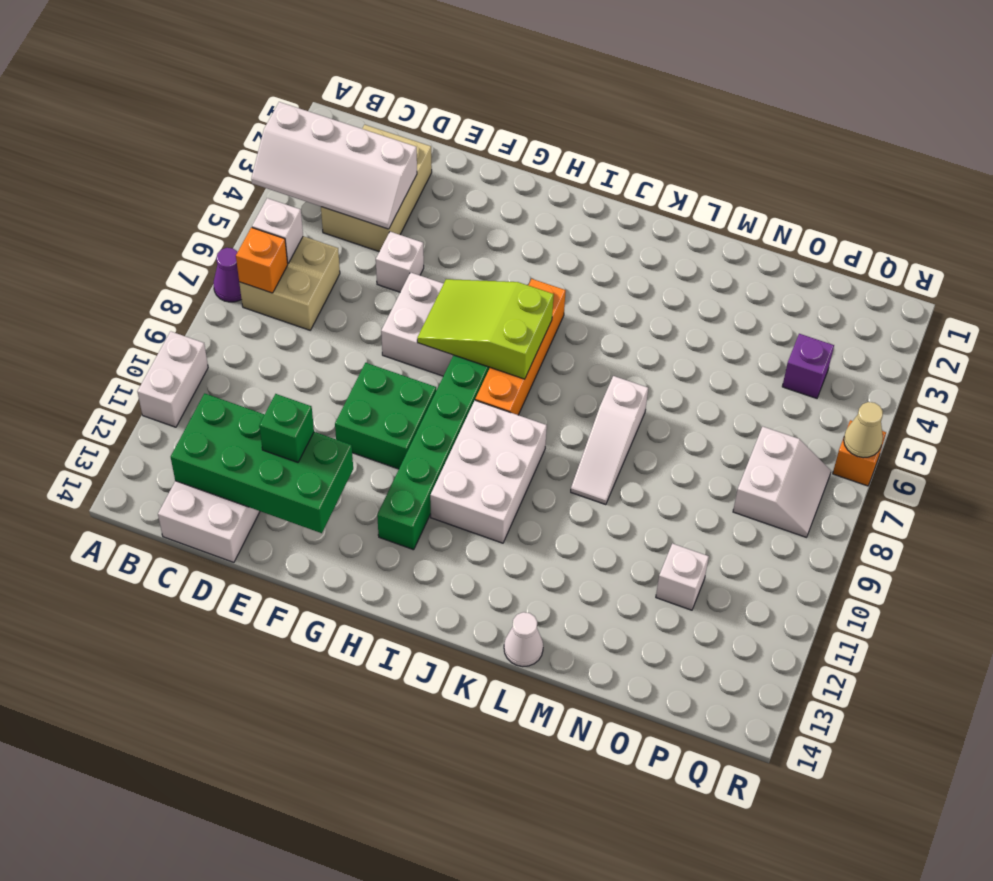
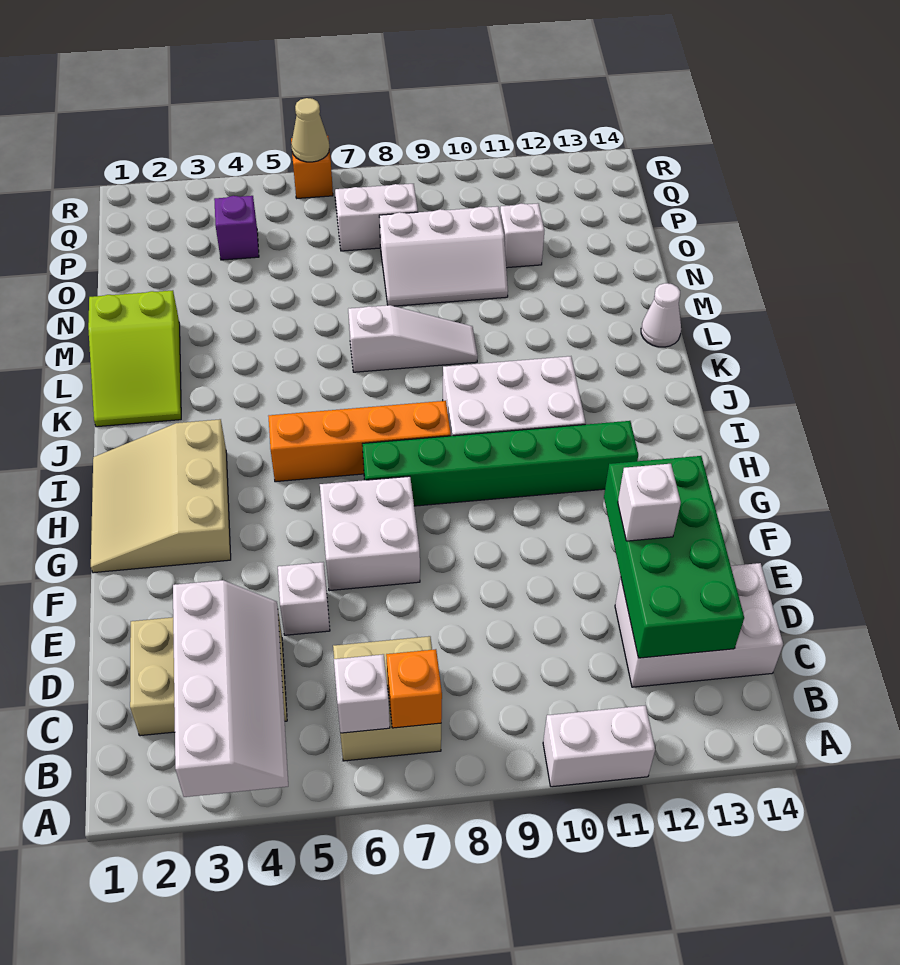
purple cone A7 level 1 -> none
green brick E12 level 3 -> white brick E12 level 3
green brick F9:G10 level 1 -> none
none -> tan slope G1:I3 level 1 top 3
lime slope G6:I7 level 2 top I -> lime slope K1:M2 level 1 top M
none -> white slope N8:O10 level 1 top O

